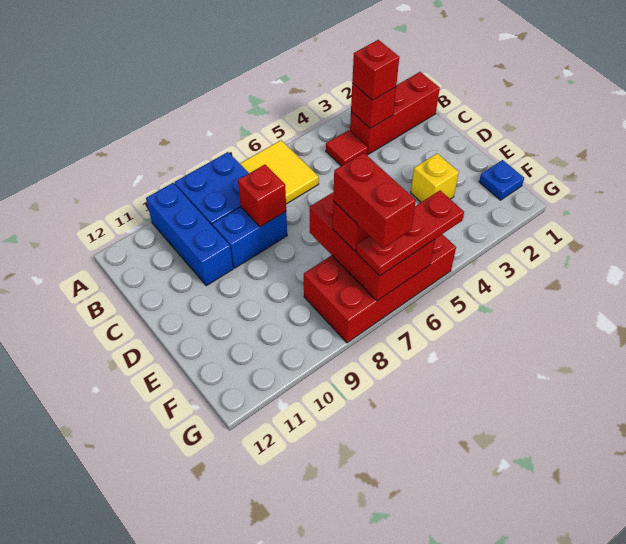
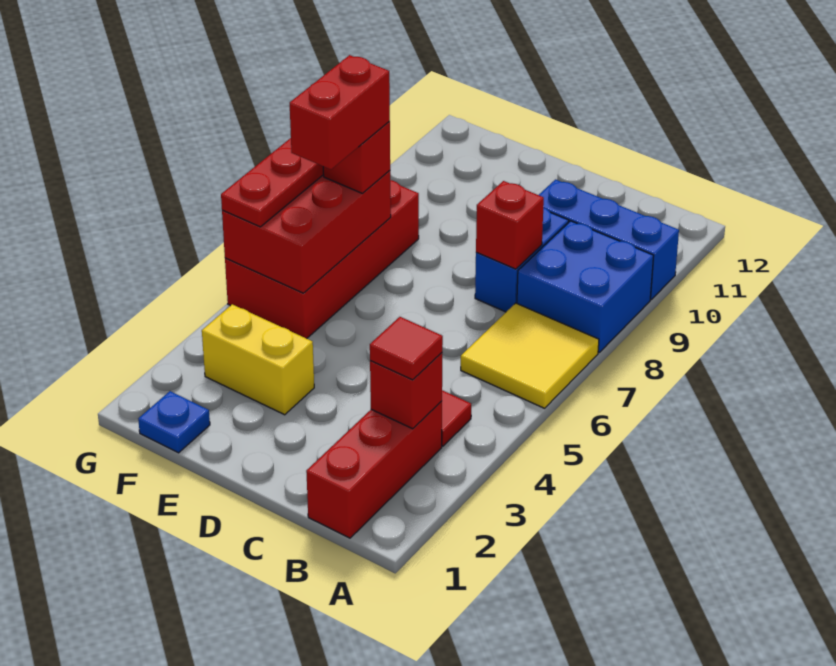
red brick B3 level 3 -> red tile B3 level 3
yellow brick E3 level 1 -> yellow brick E3:F3 level 1
red brick E6:G7 level 2 -> red brick F5:G7 level 2
red brick F7:G7 level 4 -> red brick F6:F7 level 4

